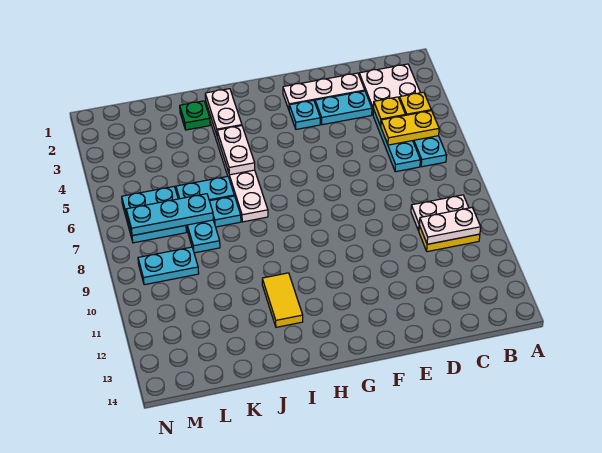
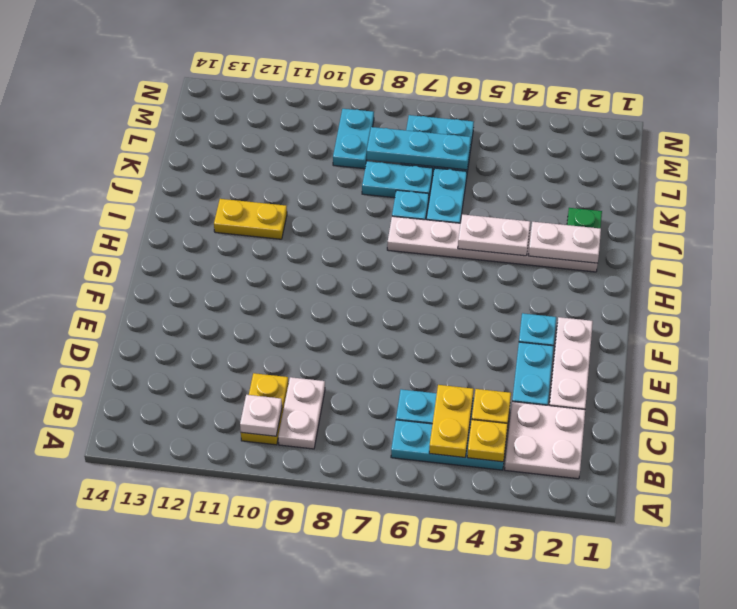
white plate B10:C10 level 2 -> white plate B10 level 2
yellow tile I11:I12 level 1 -> yellow plate I11:I12 level 1
cyan plate K7:M7 level 2 -> cyan plate L6:L8 level 2

